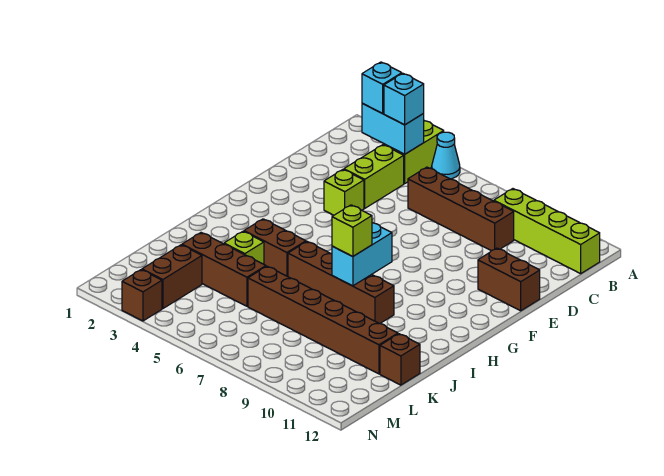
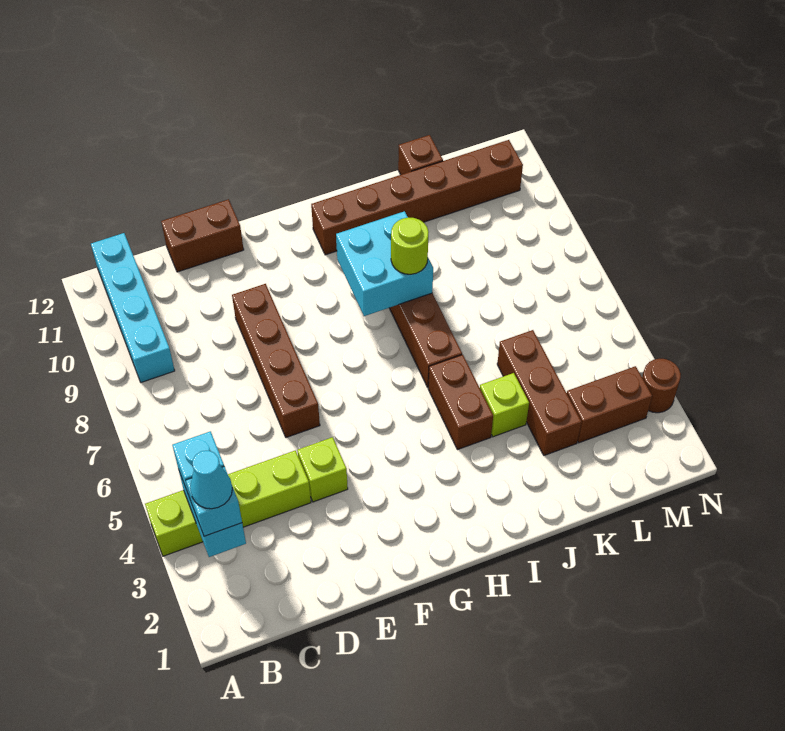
cyan cone A5 level 1 -> cyan cone B3 level 4
lime brick B9:B12 level 1 -> cyan brick B9:B12 level 1
brown brick C6:C9 level 1 -> brown brick E6:E9 level 1
brown brick E11:E12 level 1 -> brown brick D12:E12 level 1
cyan brick H8:I8 level 2 -> cyan brick H8:I9 level 2
lime brick I8 level 3 -> lime round brick I8 level 3
brown brick K6:K11 level 1 -> brown brick H11:M11 level 1
brown brick N3 level 1 -> brown round brick N3 level 1

